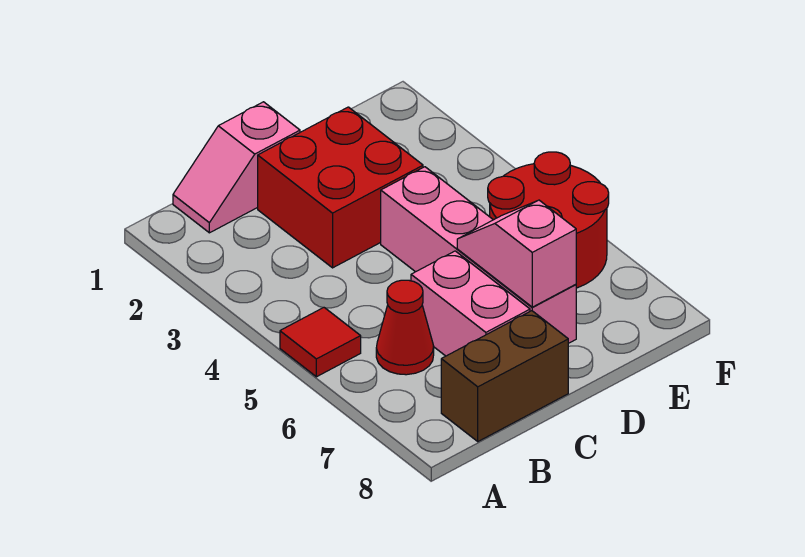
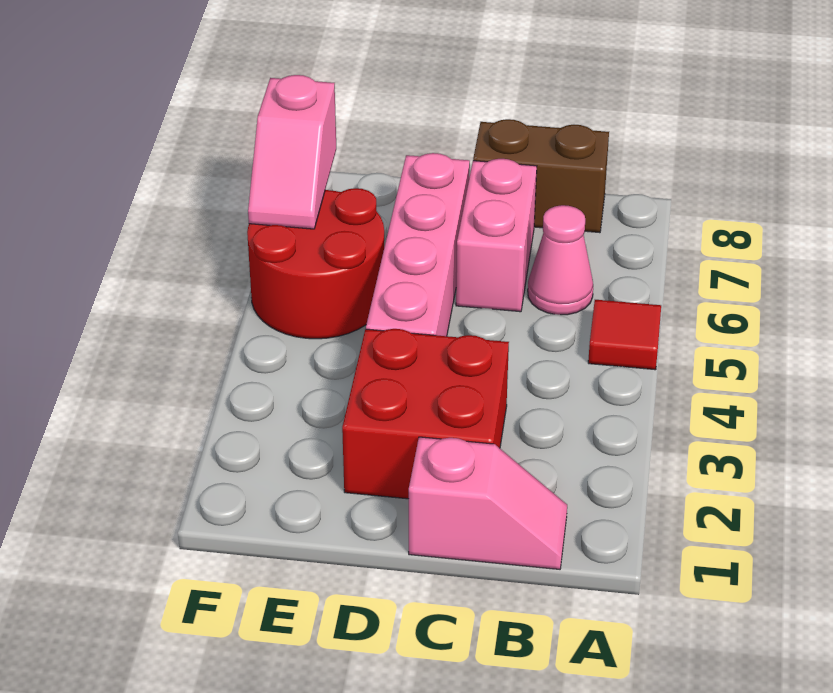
red cone B6 level 1 -> pink cone B6 level 1
pink slope D6:D7 level 2 top 7 -> pink slope F6:F7 level 2 top 7

